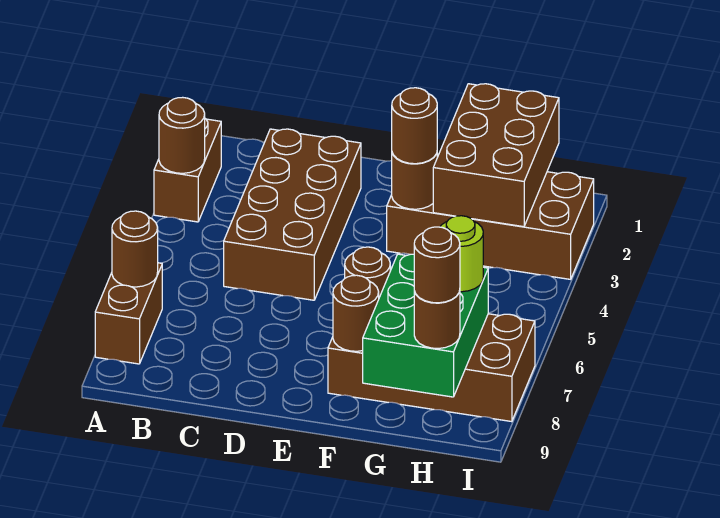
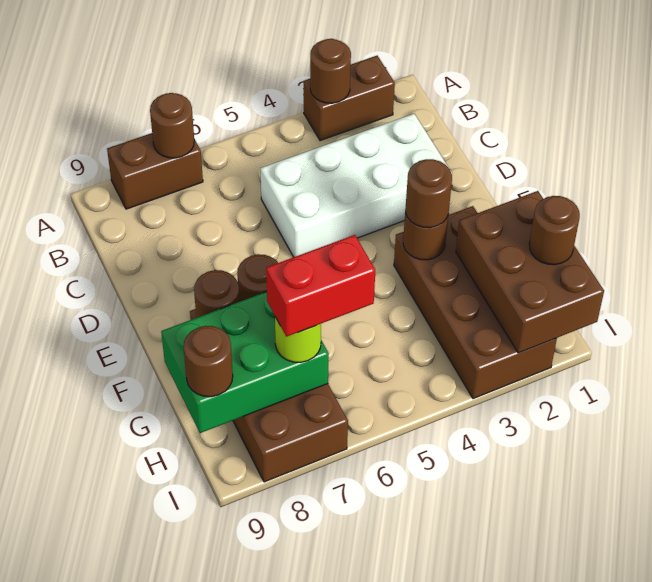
brown brick C2:D5 level 1 -> white brick C2:D5 level 1
brown brick G1:H3 level 2 -> brown brick G1:I2 level 2
none -> red brick H6:H7 level 4
brown round brick H9 level 4 -> brown round brick H1 level 3

